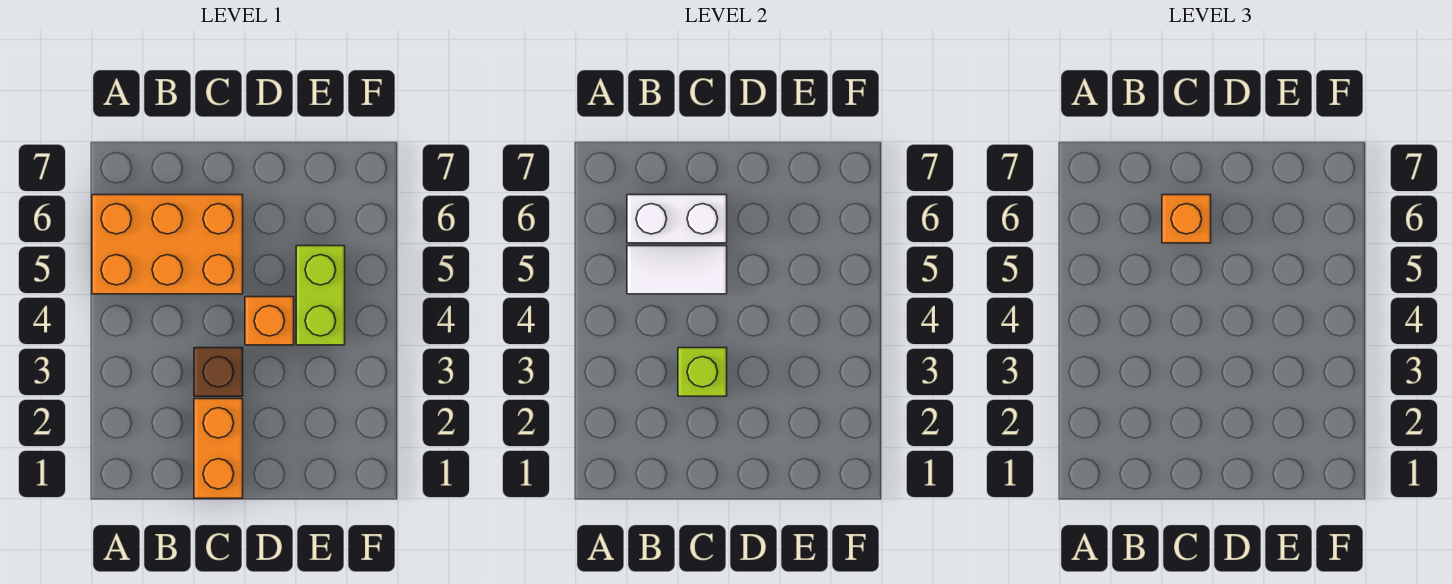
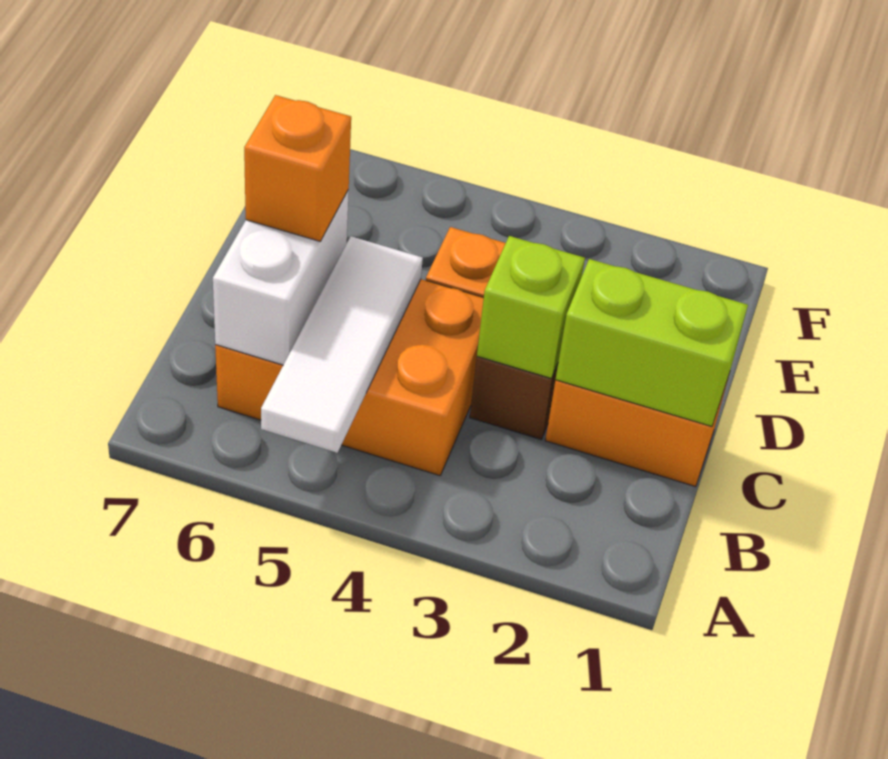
orange brick A5:C6 level 1 -> orange brick B4:C6 level 1
white tile B5:C5 level 2 -> white tile A5:C5 level 2
lime brick E4:E5 level 1 -> lime brick C1:C2 level 2

